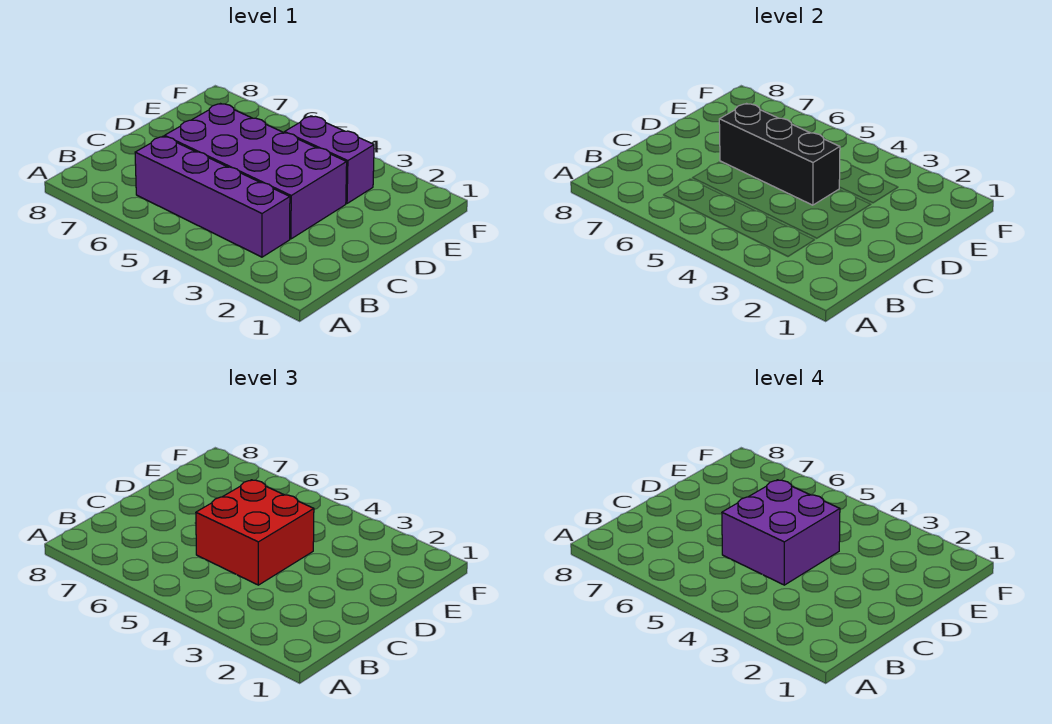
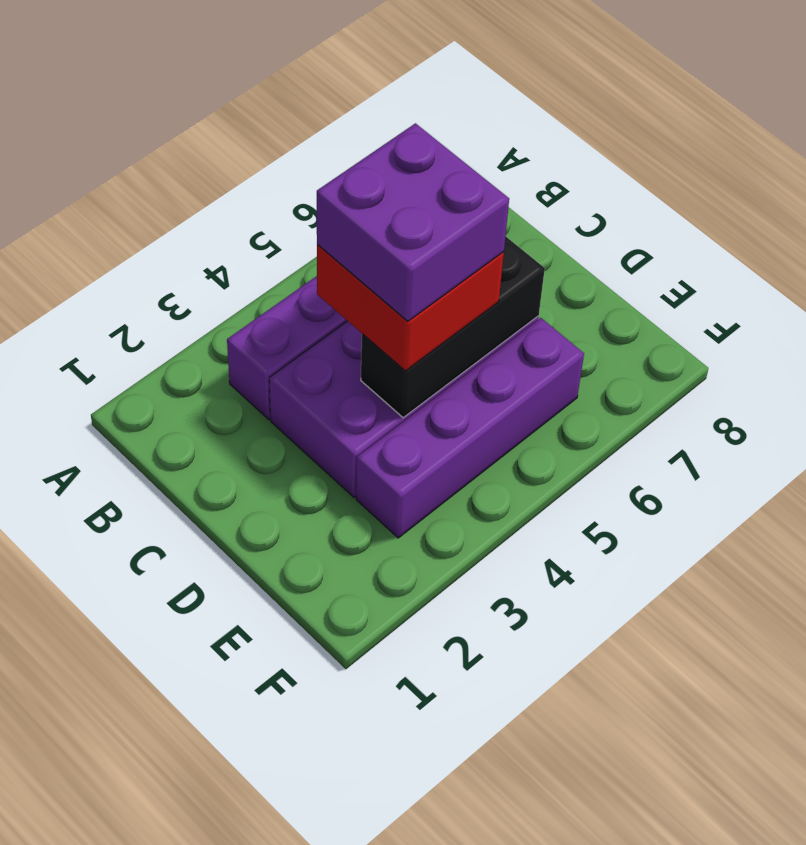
purple brick E3:E4 level 1 -> purple brick E3:E6 level 1

